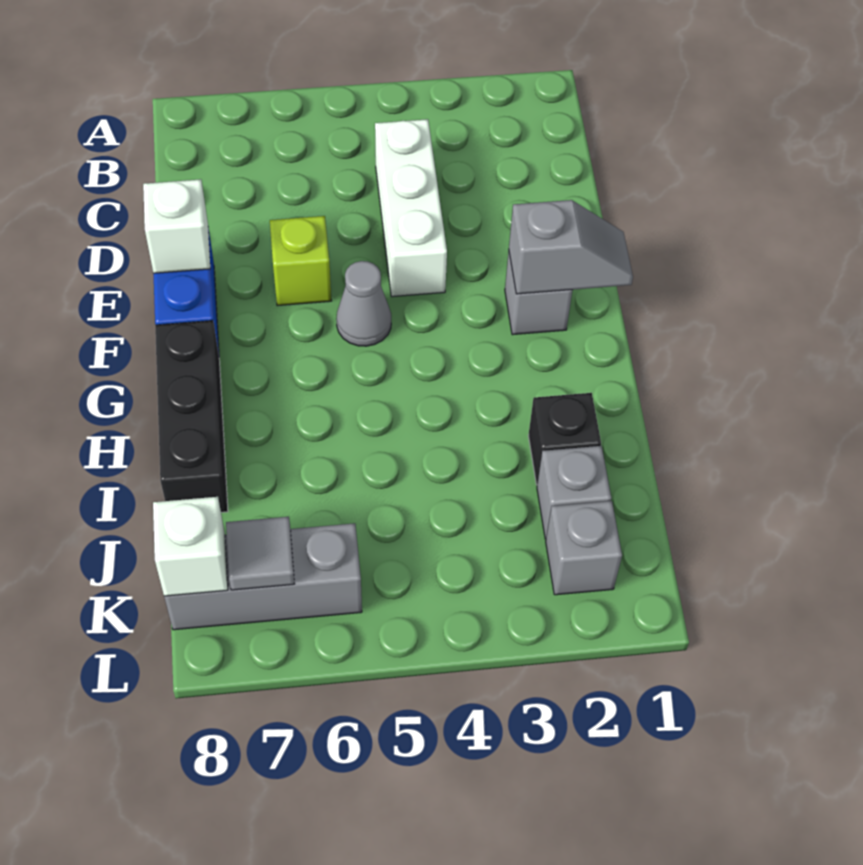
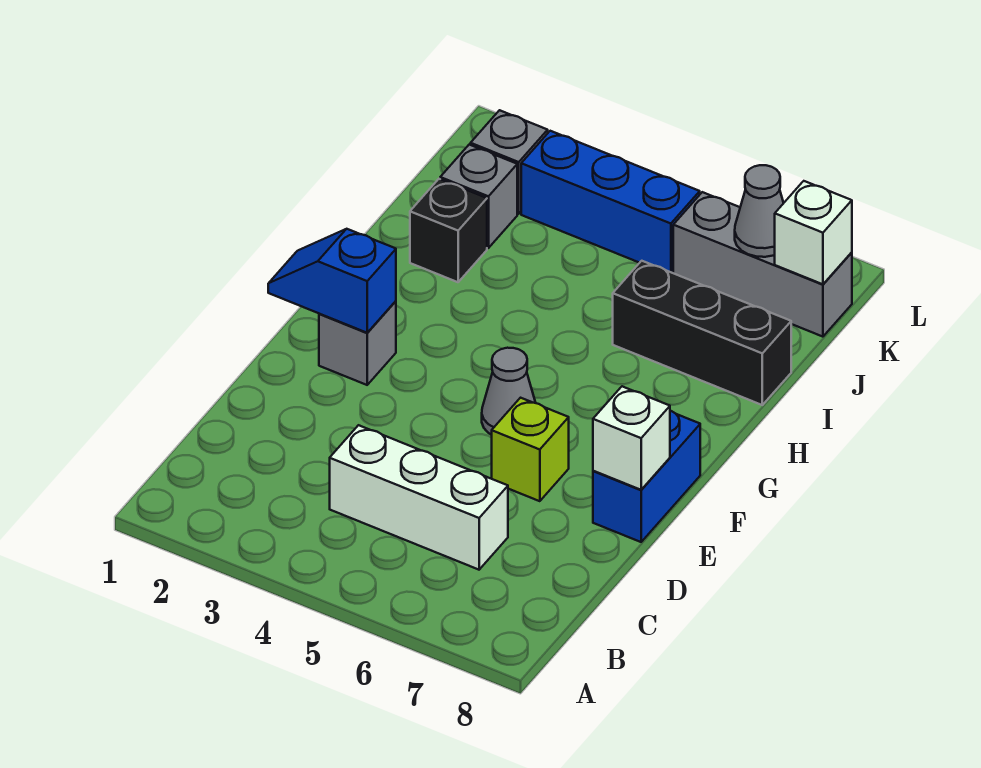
white brick C4:E4 level 1 -> white brick C4:C6 level 1
grey slope F1:F2 level 2 top 2 -> blue slope F1:F2 level 2 top 2
black brick G8:I8 level 1 -> black brick I6:I8 level 1
none -> blue brick K3:K5 level 1
grey tile K7 level 2 -> grey cone K7 level 2

